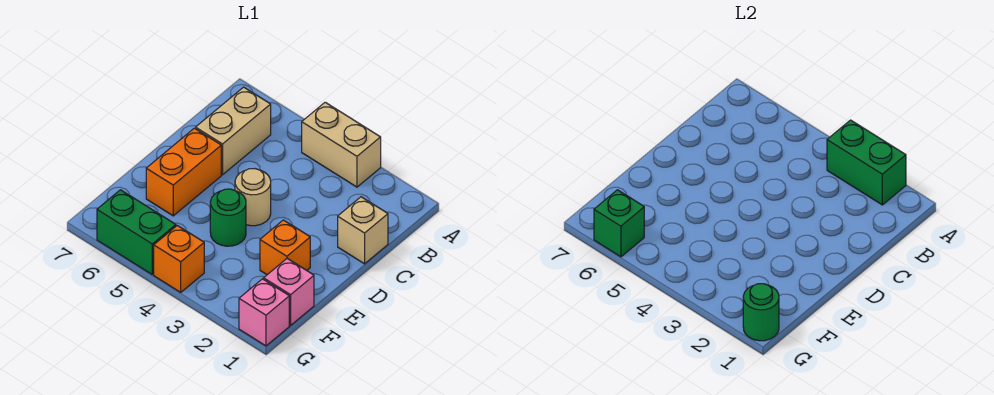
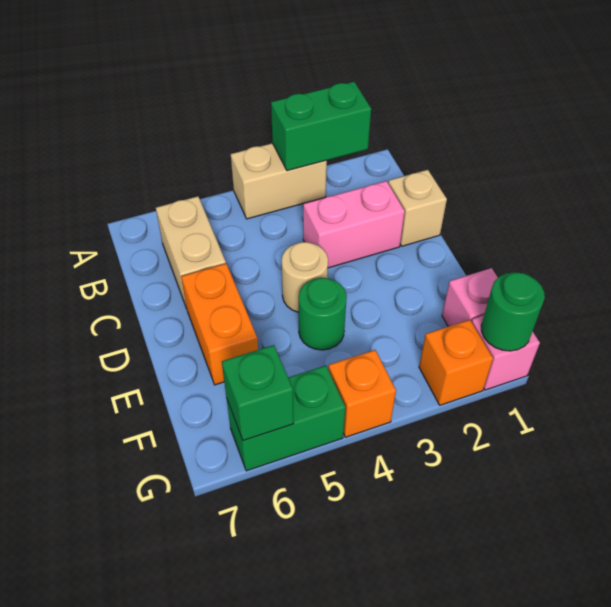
none -> pink brick C2:C3 level 1
orange brick E2 level 1 -> orange brick G2 level 1

